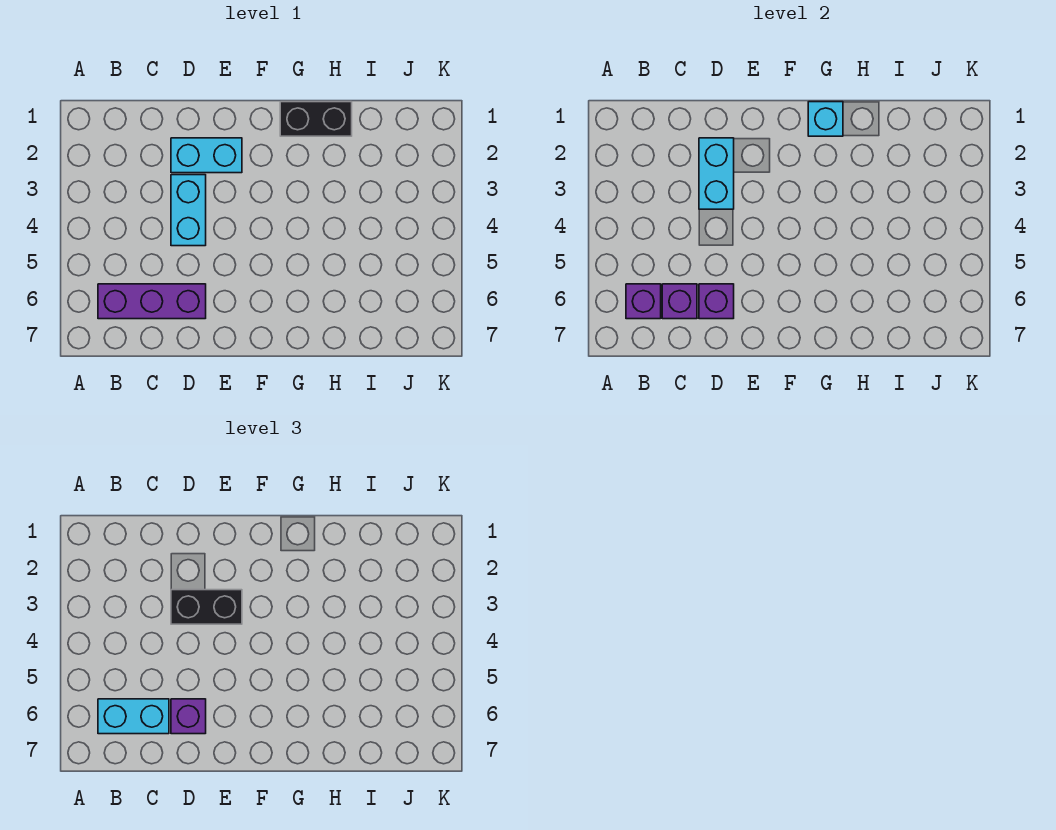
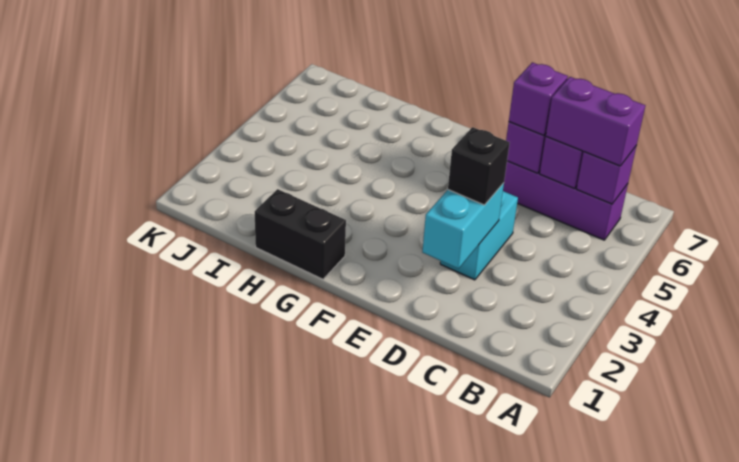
cyan brick B6:C6 level 3 -> purple brick B6:C6 level 3
cyan brick D2:E2 level 1 -> none
black brick D3:E3 level 3 -> black brick D3 level 3
cyan brick G1 level 2 -> none

